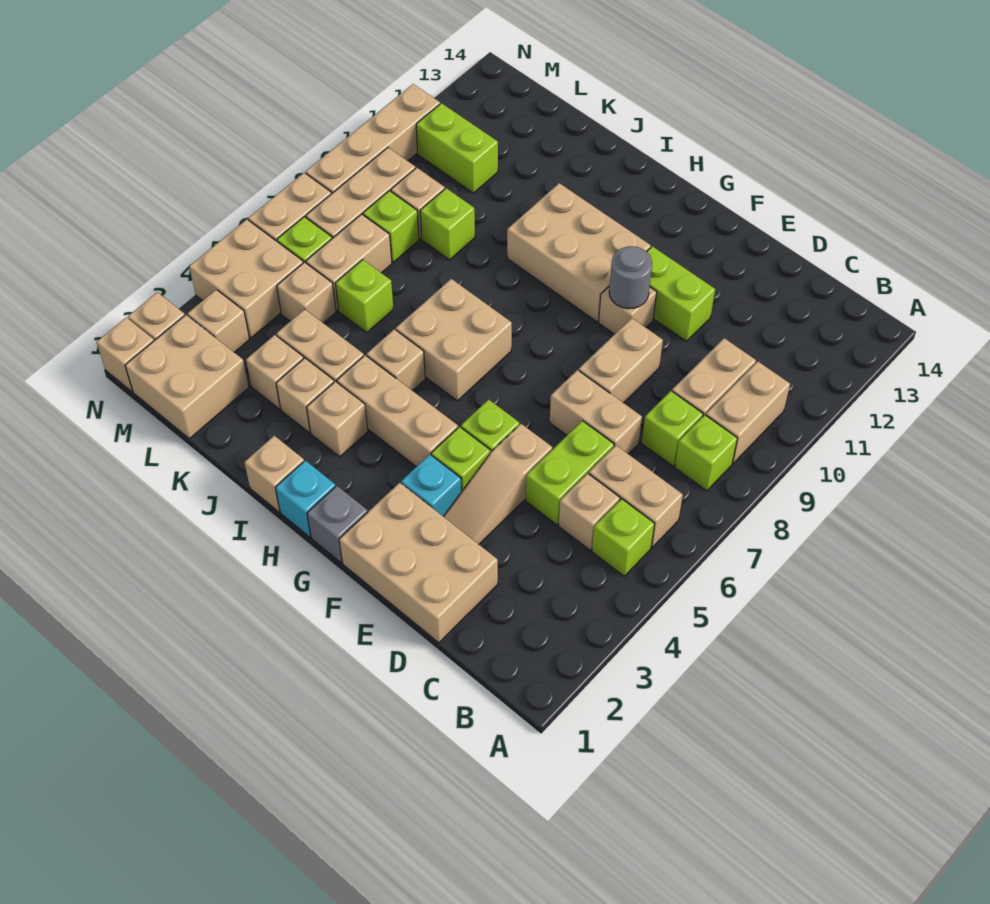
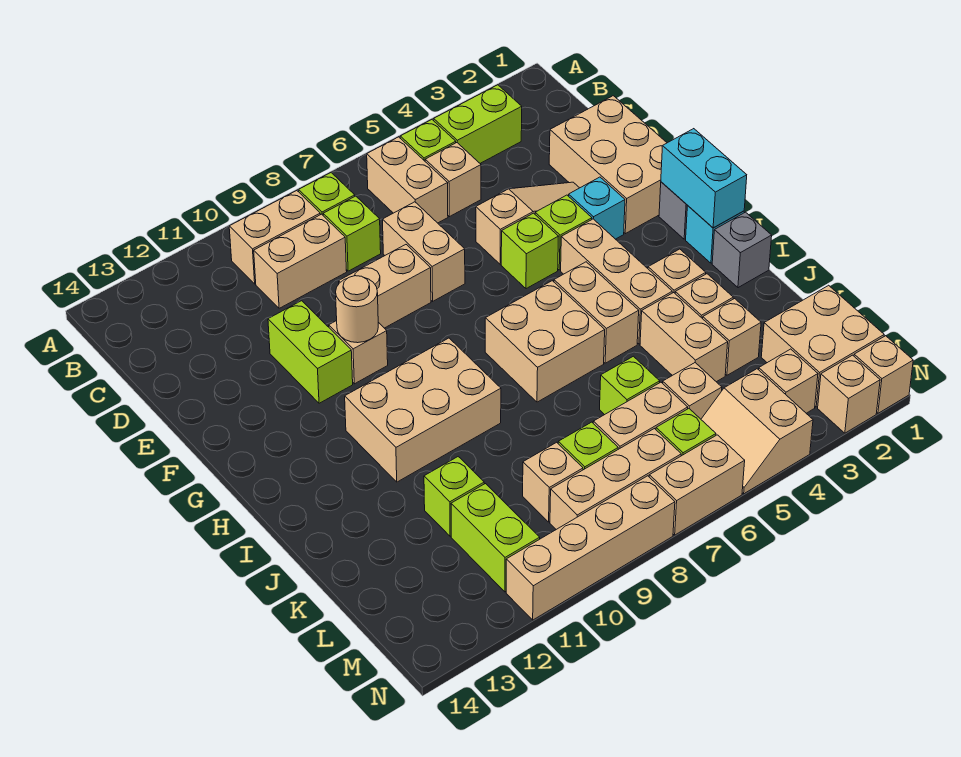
lime brick D5:D6 level 1 -> lime brick B3:B4 level 1
grey round brick F10 level 2 -> tan round brick F10 level 2
none -> cyan brick G1:H1 level 2
tan brick G10:I11 level 1 -> tan brick H9:I11 level 1
tan brick I1 level 1 -> grey brick I1 level 1
tan brick I5 level 1 -> tan brick H5:I5 level 1
lime brick K9 level 1 -> lime brick K11 level 1
tan brick M4:N5 level 1 -> tan slope M4:N5 level 1 top 4

